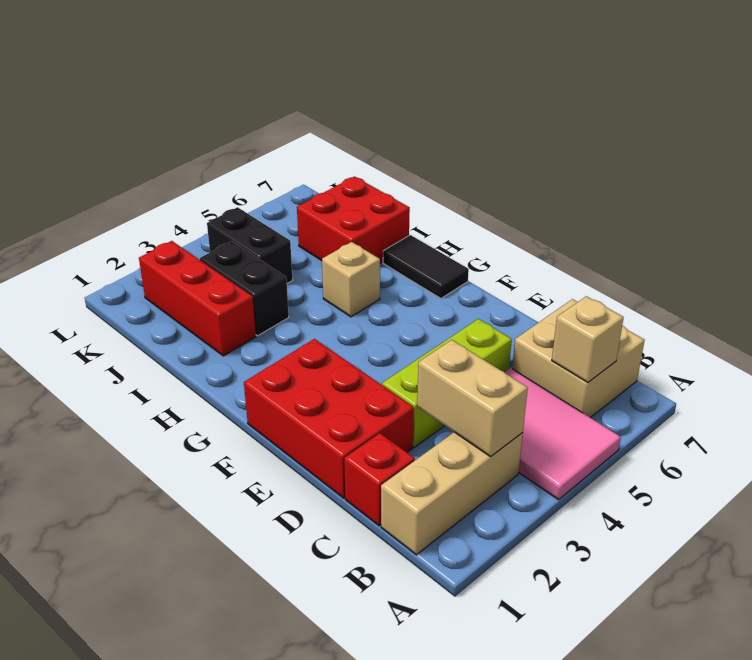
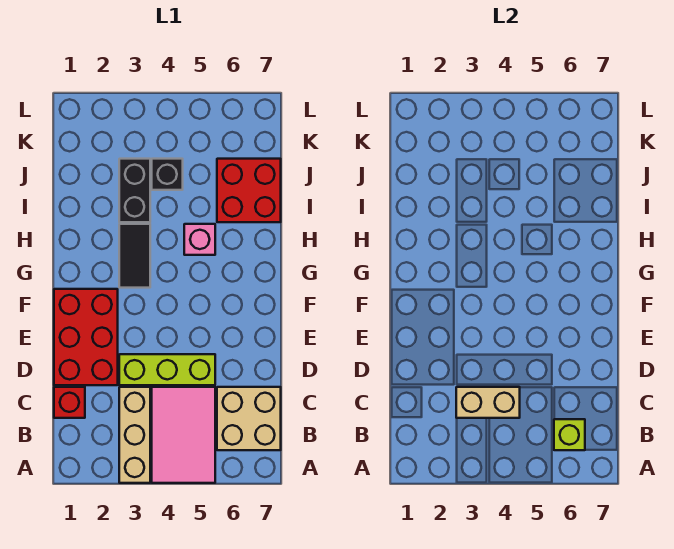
tan brick B1:B3 level 1 -> tan brick A3:C3 level 1
tan brick B3:C3 level 2 -> tan brick C3:C4 level 2
tan brick B6 level 2 -> lime brick B6 level 2
black tile G7:H7 level 1 -> black tile G3:H3 level 1
tan brick H5 level 1 -> pink brick H5 level 1
red brick I2:K2 level 1 -> none
black brick J4:K4 level 1 -> black brick J4 level 1

